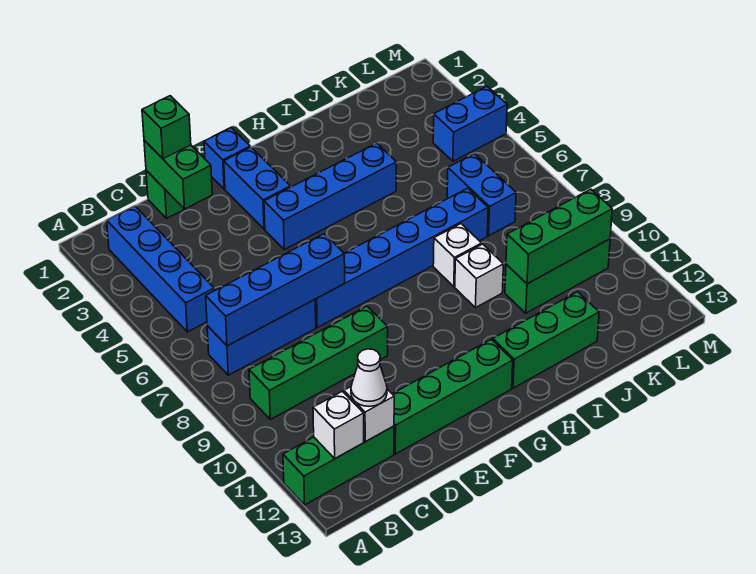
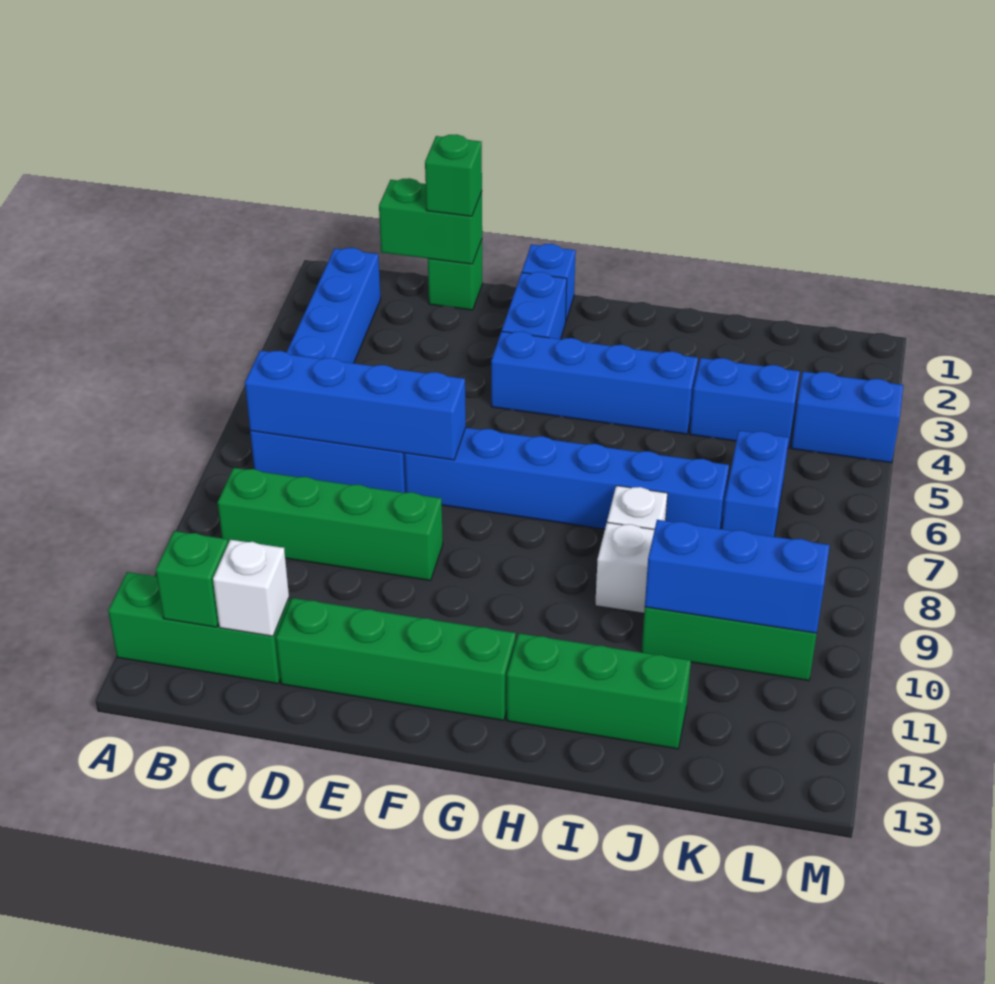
white brick B12 level 2 -> green brick B12 level 2
white cone C12 level 3 -> none
green brick D1:D2 level 2 -> green brick C1:D1 level 2
none -> blue brick J4:K4 level 1
green brick J10:L10 level 2 -> blue brick J10:L10 level 2

